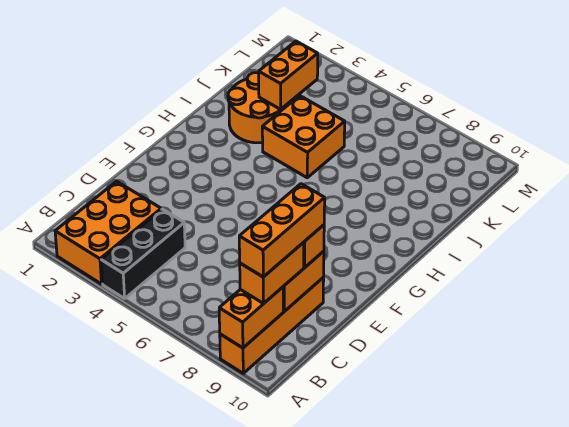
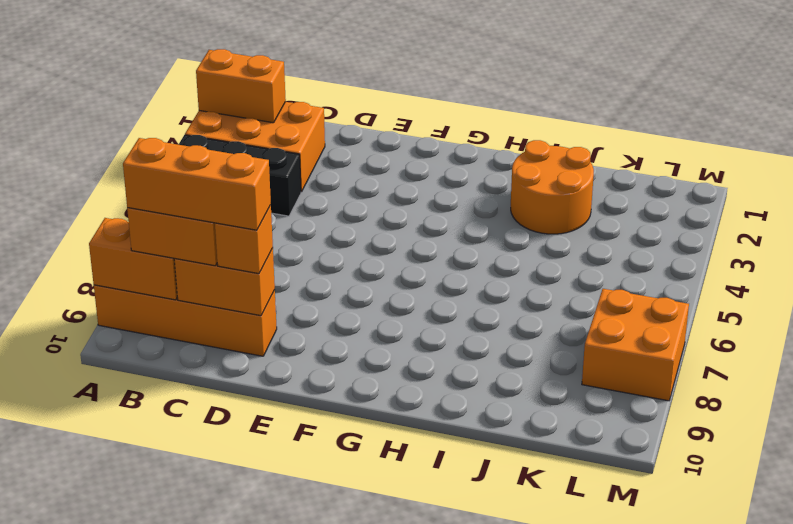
orange brick I4:J5 level 1 -> orange brick L7:M8 level 1
orange brick J3:K3 level 2 -> orange brick A2:B2 level 2

